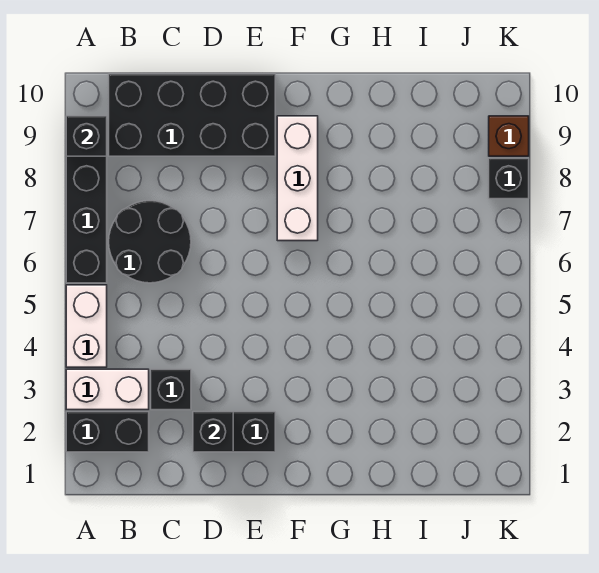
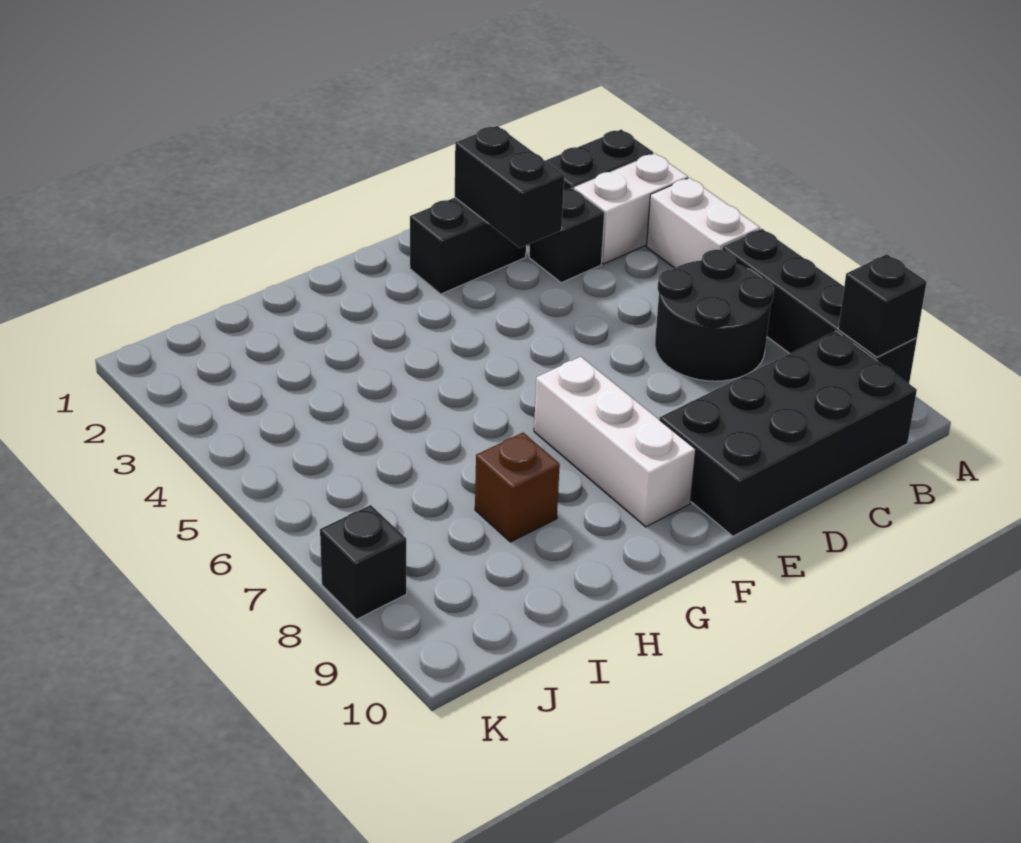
black brick D2 level 2 -> black brick D2:D3 level 2
brown brick K9 level 1 -> brown brick H8 level 1

